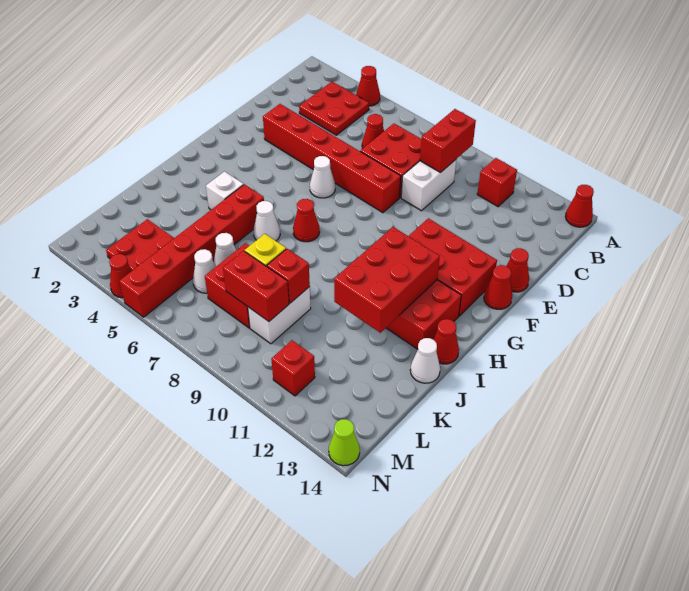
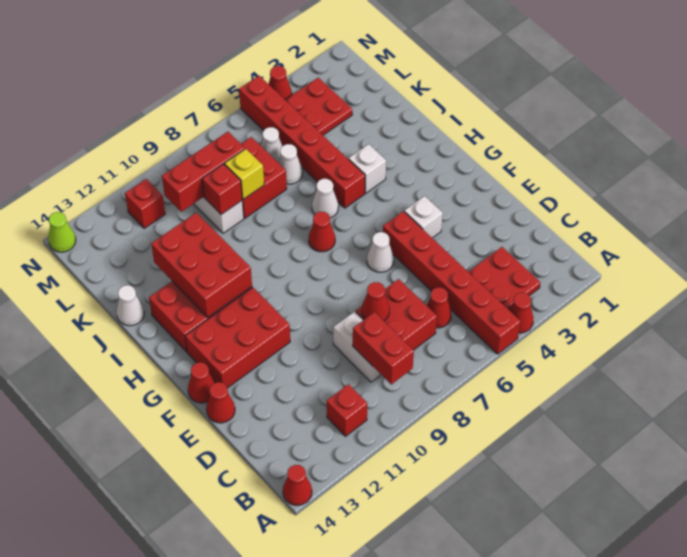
red brick E3:E8 level 1 -> red brick A5:F5 level 1
none -> white brick F4 level 1
red cone I14 level 1 -> red cone D8 level 2
red brick L8:L9 level 2 -> red brick L8:L10 level 2

